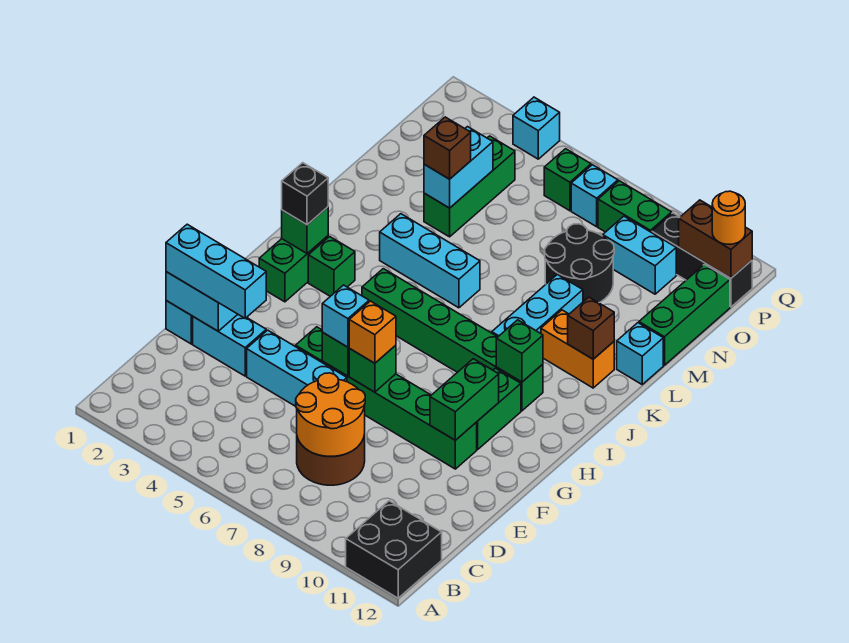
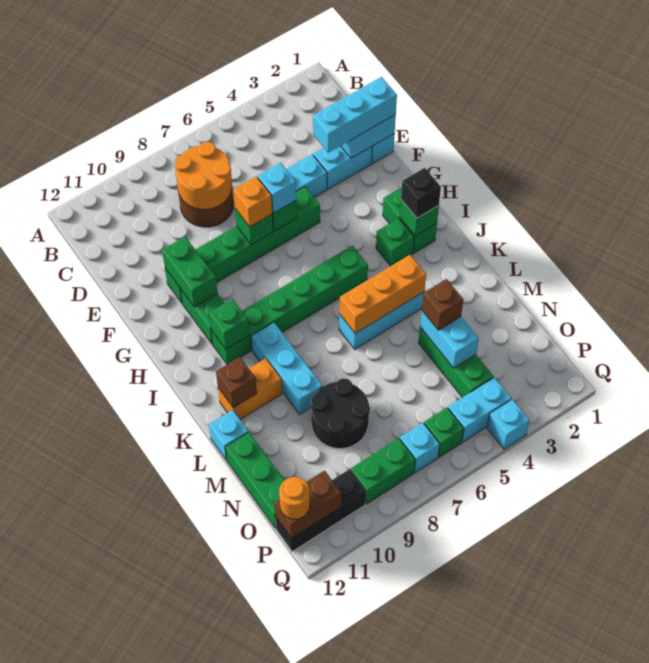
black brick A11:B12 level 1 -> none
none -> orange brick K4:K6 level 2
cyan brick O9:O10 level 1 -> cyan brick P4:P5 level 1

